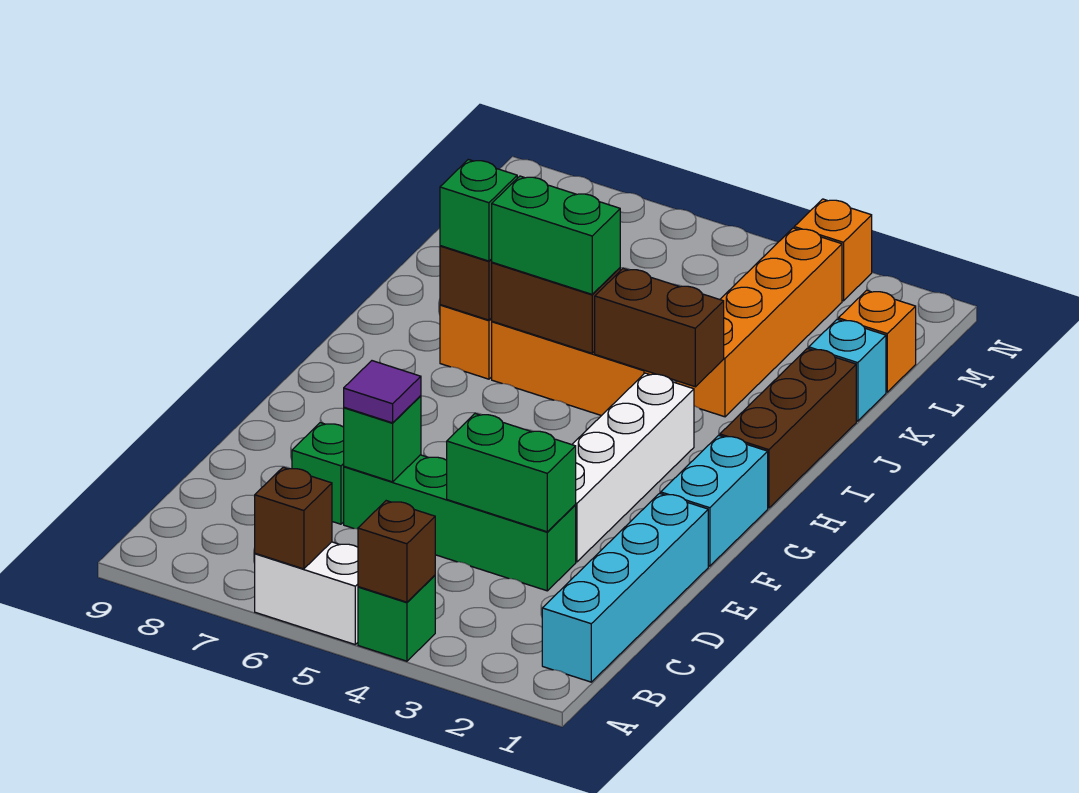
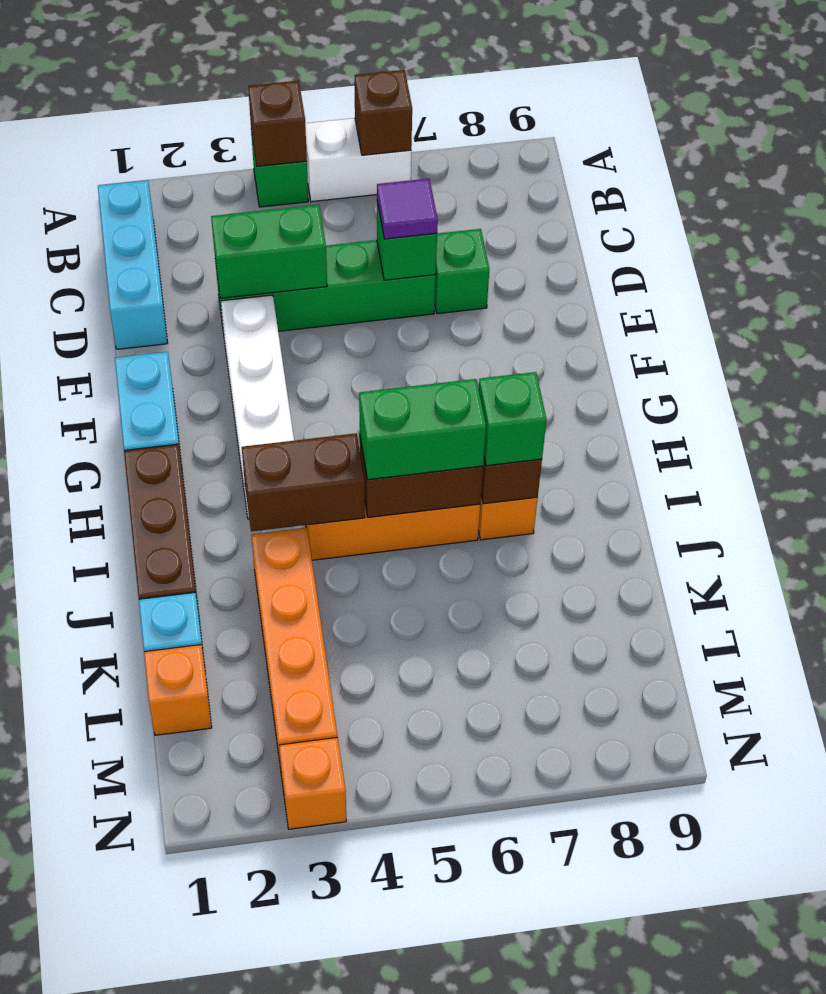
cyan brick B1:E1 level 1 -> cyan brick B1:D1 level 1

